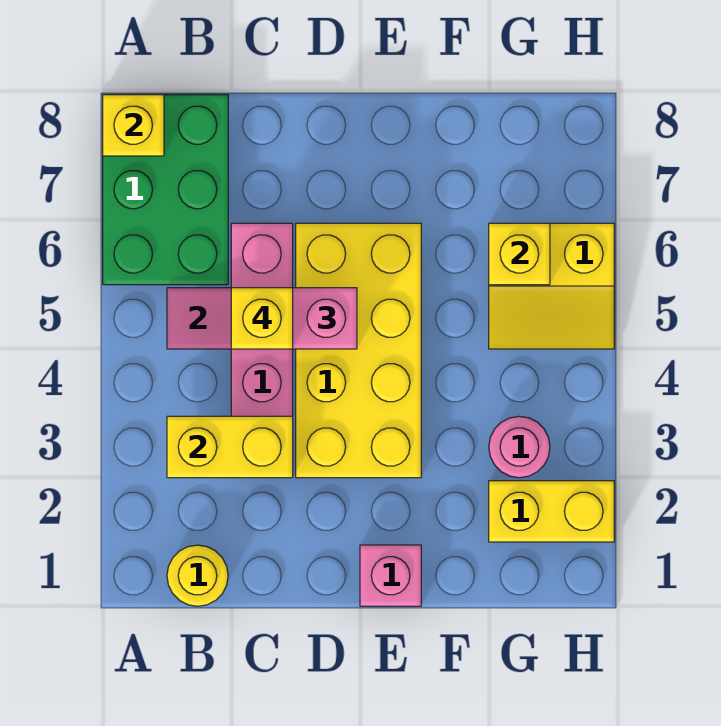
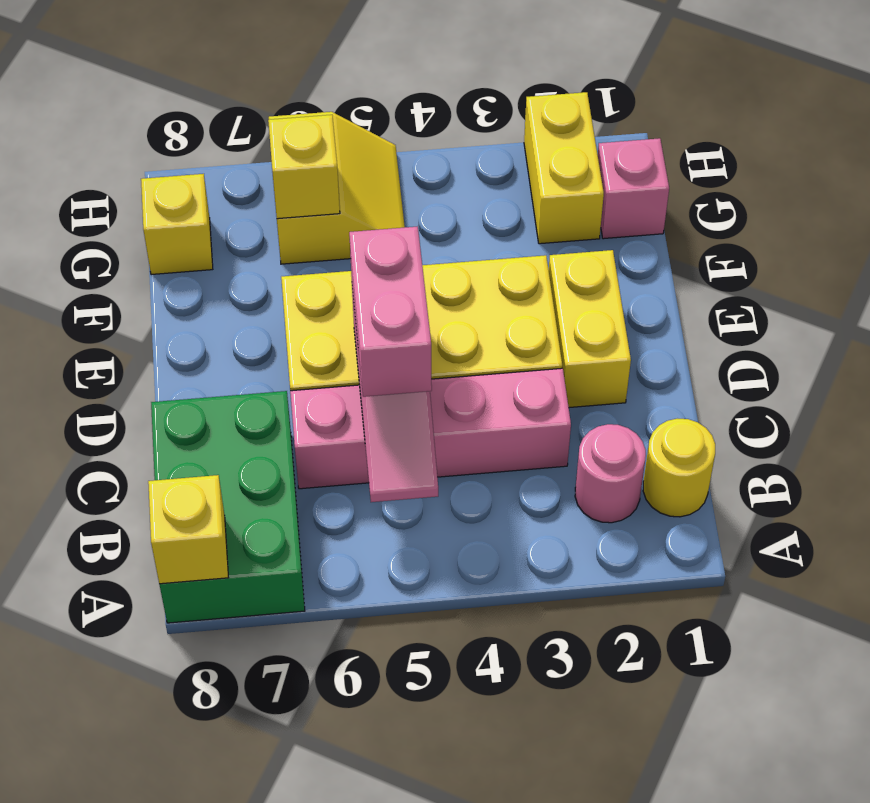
green brick A6:B8 level 1 -> green brick A7:C8 level 1
yellow brick B3:C3 level 2 -> yellow brick D2:E2 level 1
yellow brick C5 level 4 -> yellow brick G8 level 1
pink brick E1 level 1 -> pink brick G1 level 1
pink round brick G3 level 1 -> pink round brick B2 level 1

